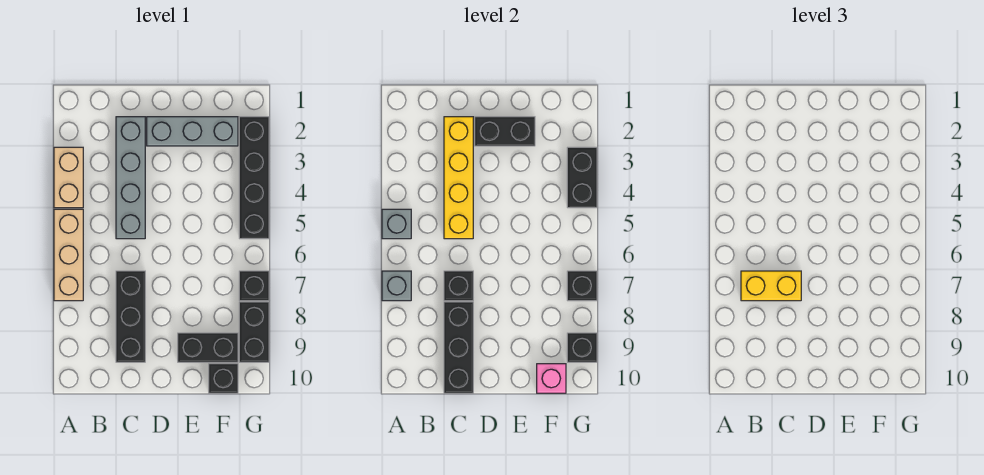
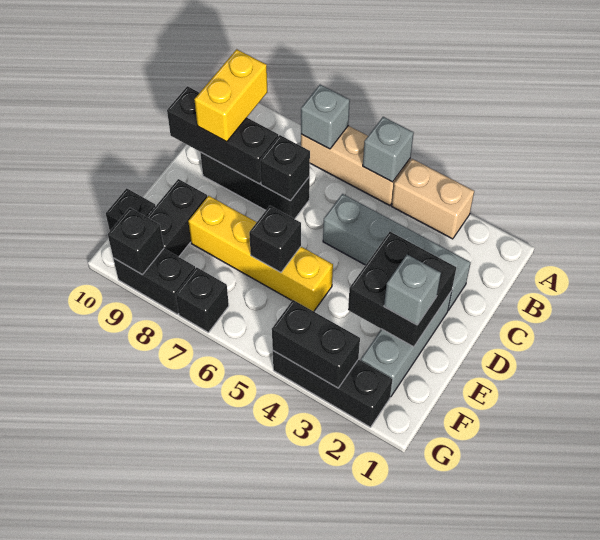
yellow brick B7:C7 level 3 -> yellow brick B9:C9 level 3
yellow brick C2:C5 level 2 -> yellow brick E5:E8 level 1
black brick D2:E2 level 2 -> black brick D2:E3 level 2
none -> grey brick E2 level 3
pink brick F10 level 2 -> none
black brick G2:G5 level 1 -> black brick G2:G4 level 1
black brick G7 level 2 -> black brick E6 level 2

